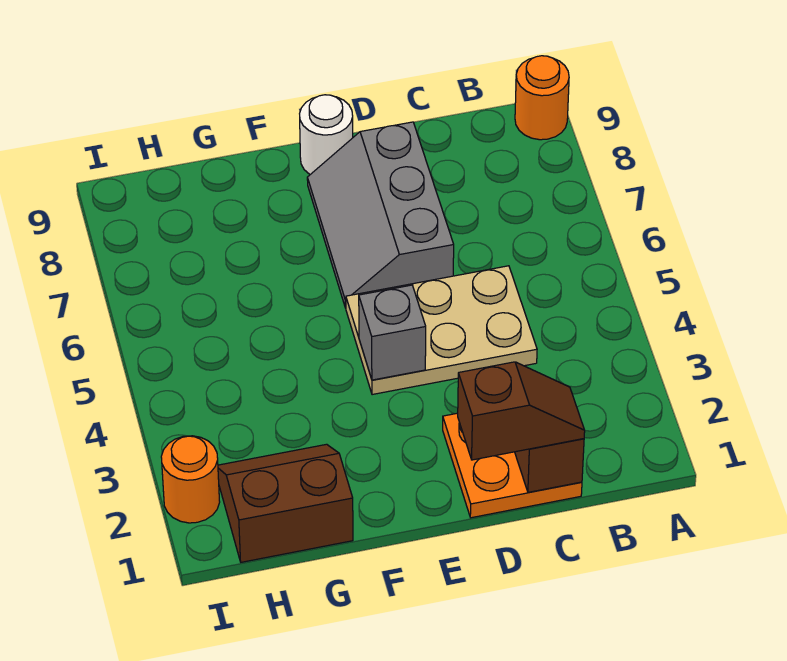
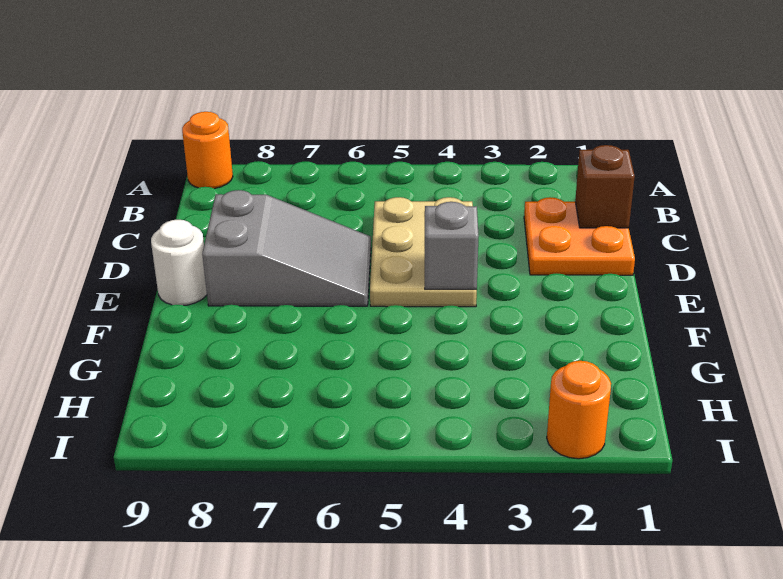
brown slope C1:D1 level 3 top D -> none
grey slope D6:E8 level 1 top D -> grey slope D6:E8 level 1 top 8
brown slope G1:H2 level 1 top 1 -> none

